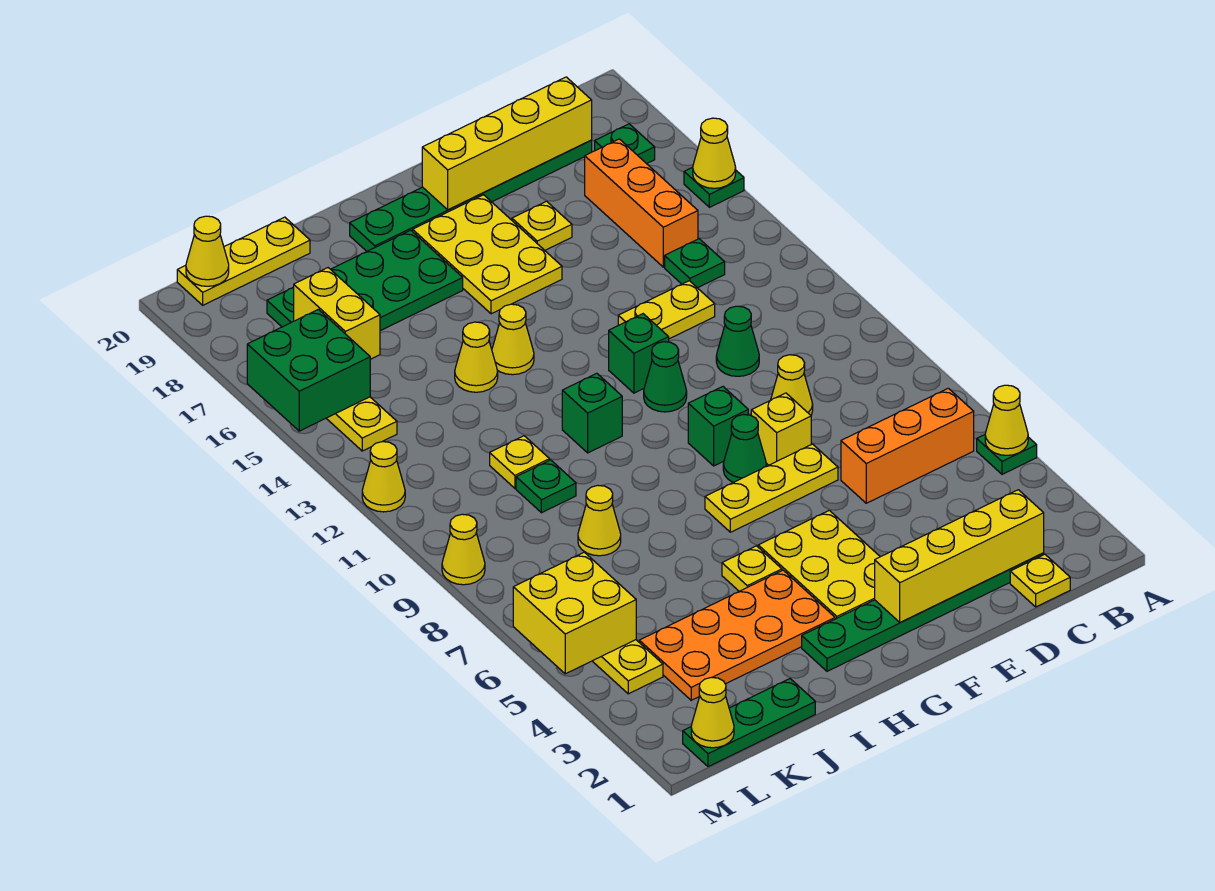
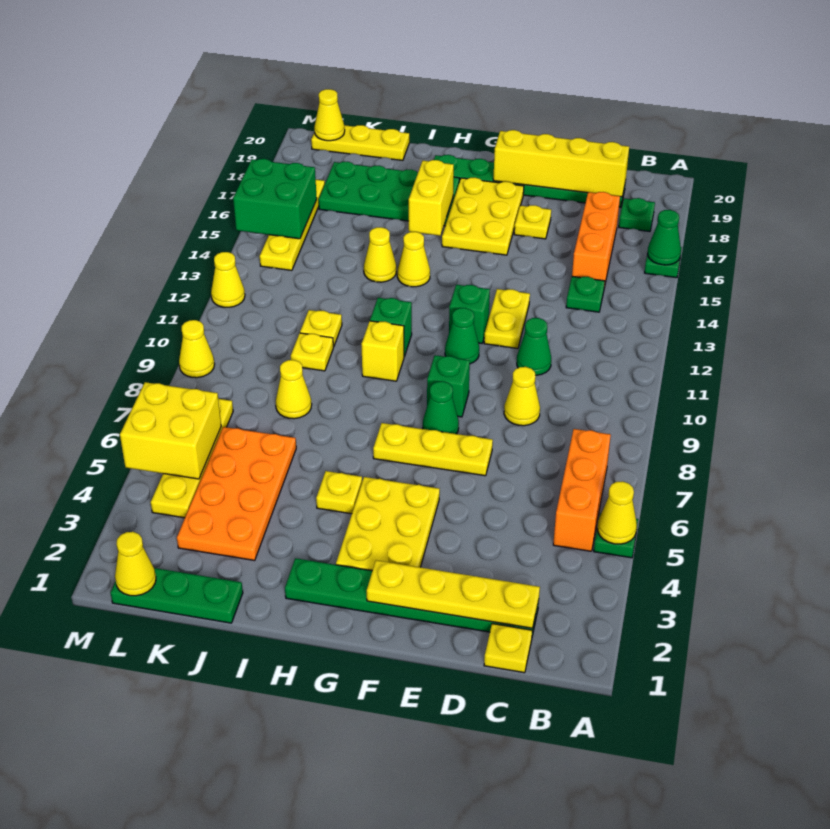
yellow cone A16 level 2 -> green cone A16 level 2
orange brick B6:D6 level 1 -> orange brick B5:B7 level 1
yellow brick C2:F2 level 2 -> yellow plate C2:F2 level 2
yellow plate D13:E13 level 1 -> yellow plate E12:E13 level 1
yellow brick E8 level 1 -> yellow brick H10 level 1
orange plate H3:K4 level 1 -> orange plate J3:K6 level 1
green plate J10 level 1 -> yellow plate J10 level 1
yellow brick K16:K17 level 2 -> yellow brick H16:H17 level 2

